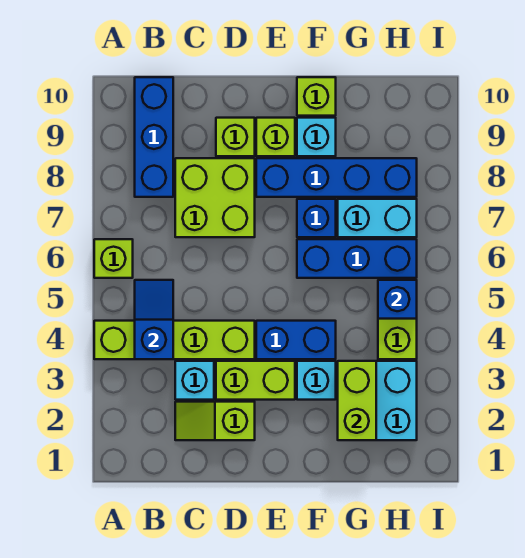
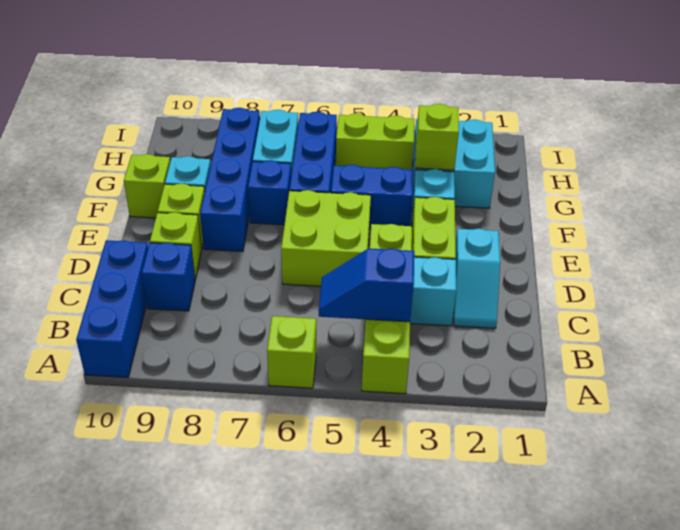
blue brick B8:B10 level 1 -> blue brick A10:C10 level 1
lime slope C2:D2 level 1 top D -> cyan slope C2:D2 level 1 top D
lime brick C7:D8 level 1 -> lime brick D5:E6 level 1
blue brick E4:F4 level 1 -> blue brick F4:F5 level 1
lime brick G2:G3 level 2 -> lime brick G3 level 2
blue brick H5 level 2 -> blue brick C9 level 1

